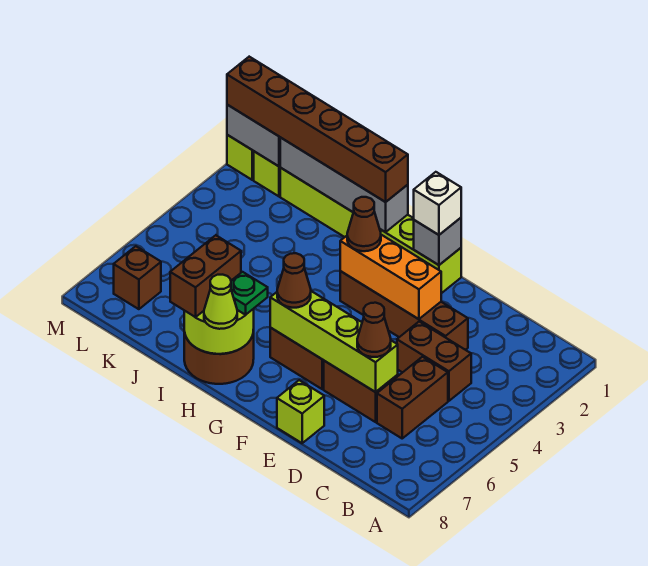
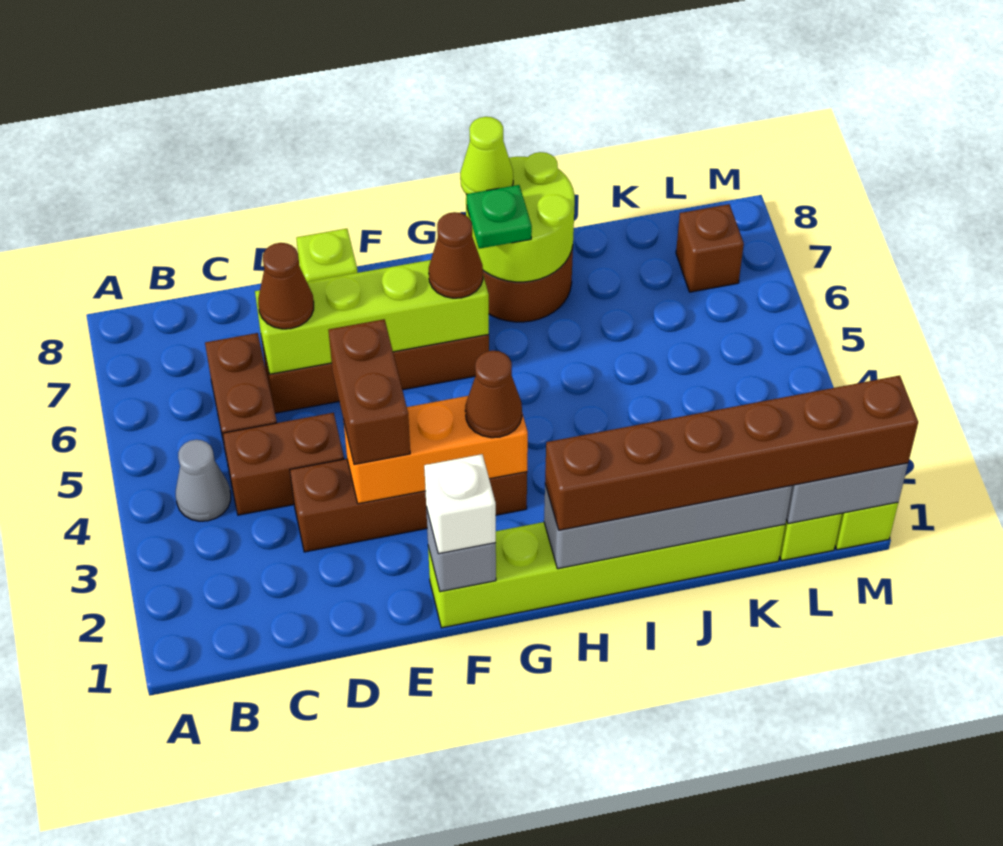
none -> grey cone B4 level 1
brown brick I7:I8 level 3 -> brown brick E3:E4 level 3

